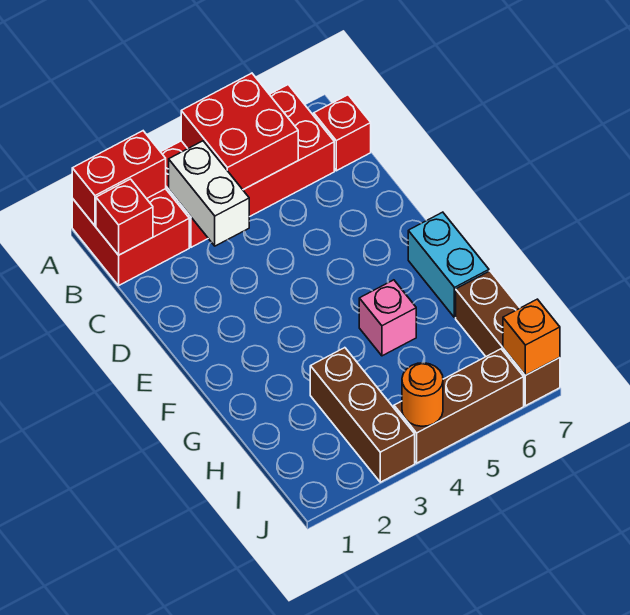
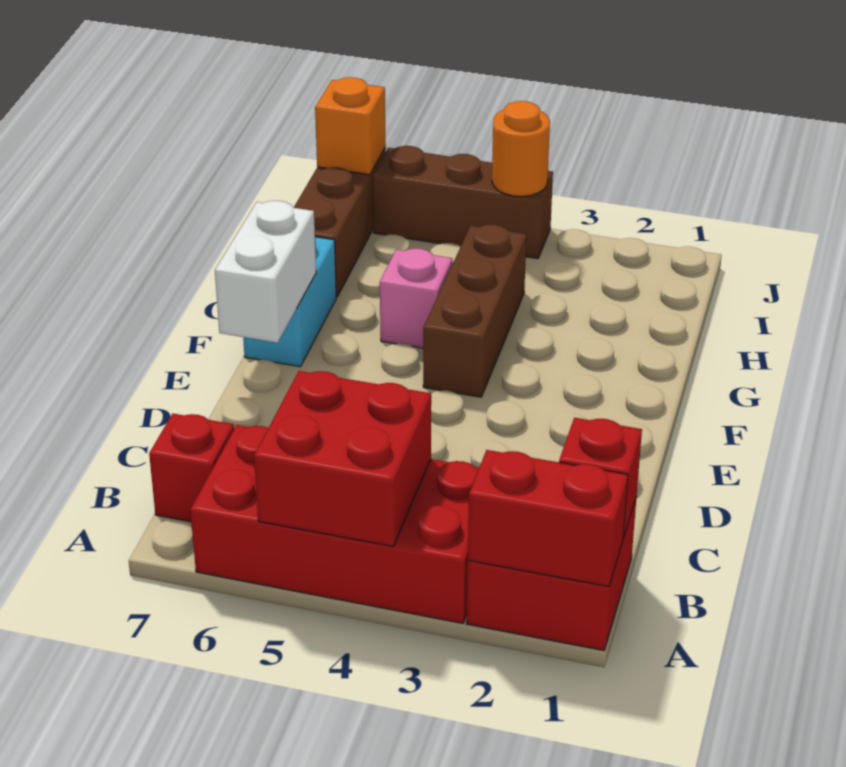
white brick B3:C3 level 2 -> white brick E7:F7 level 2
brown brick H3:J3 level 1 -> brown brick F4:H4 level 1

